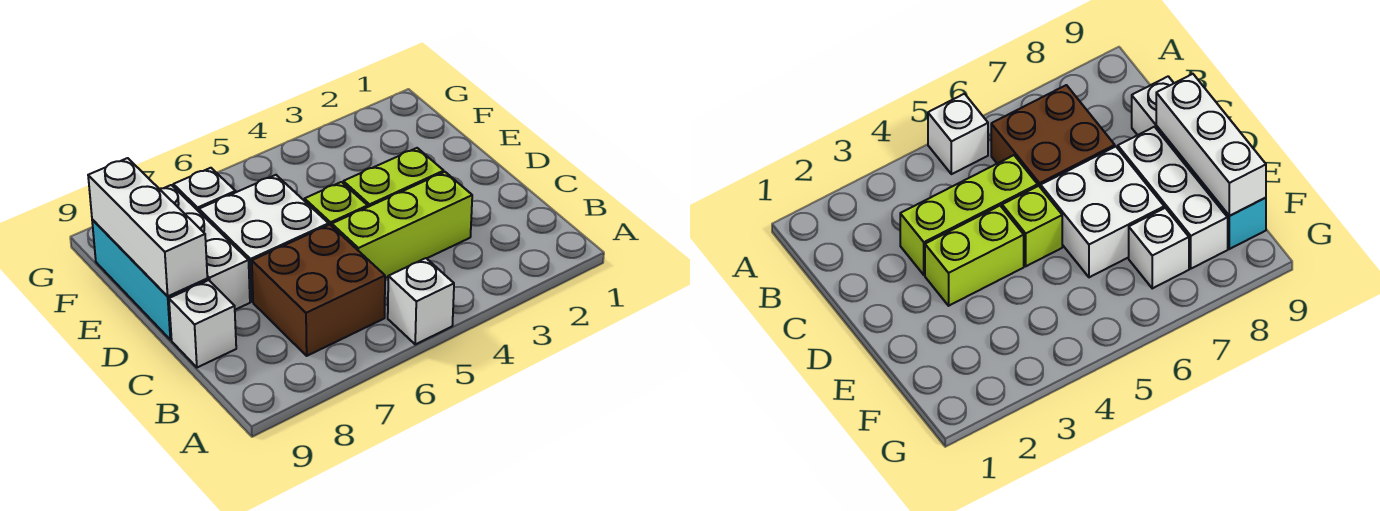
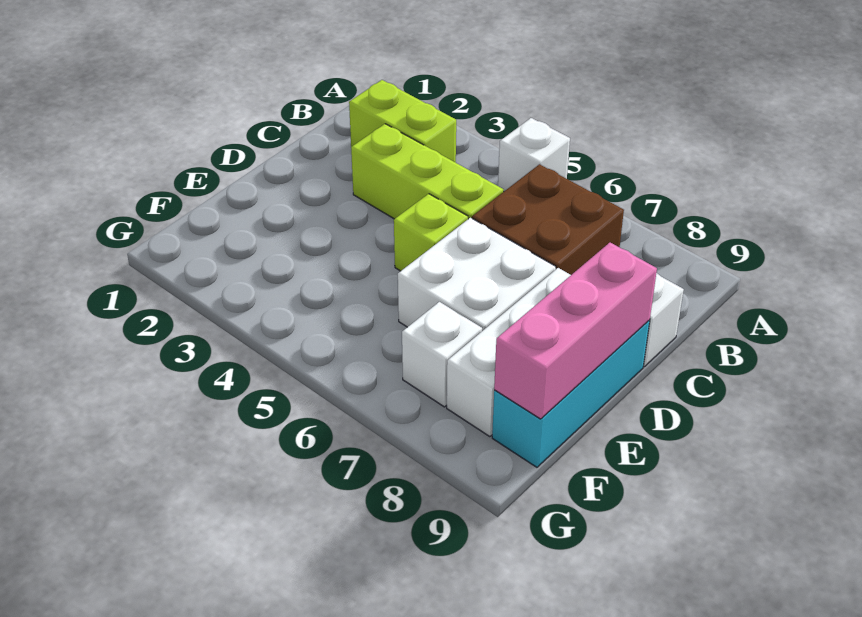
lime brick D3:D4 level 1 -> lime brick B2:B3 level 1
white brick D9:F9 level 2 -> pink brick D9:F9 level 2

